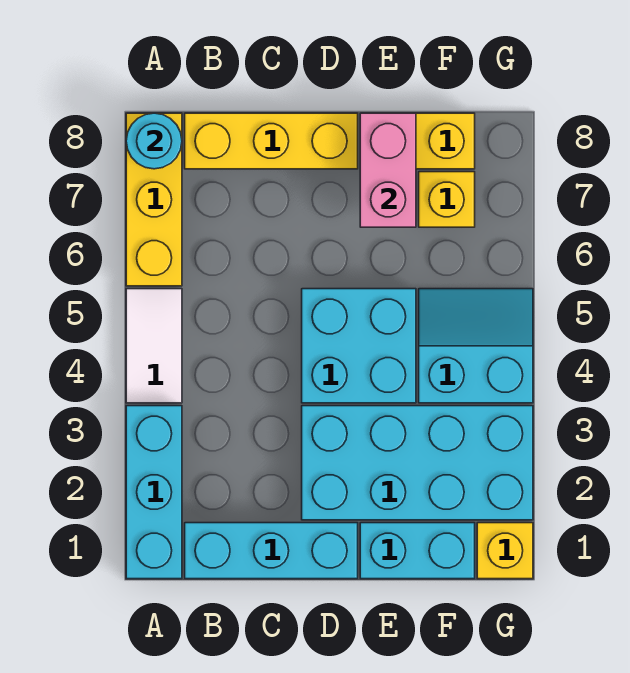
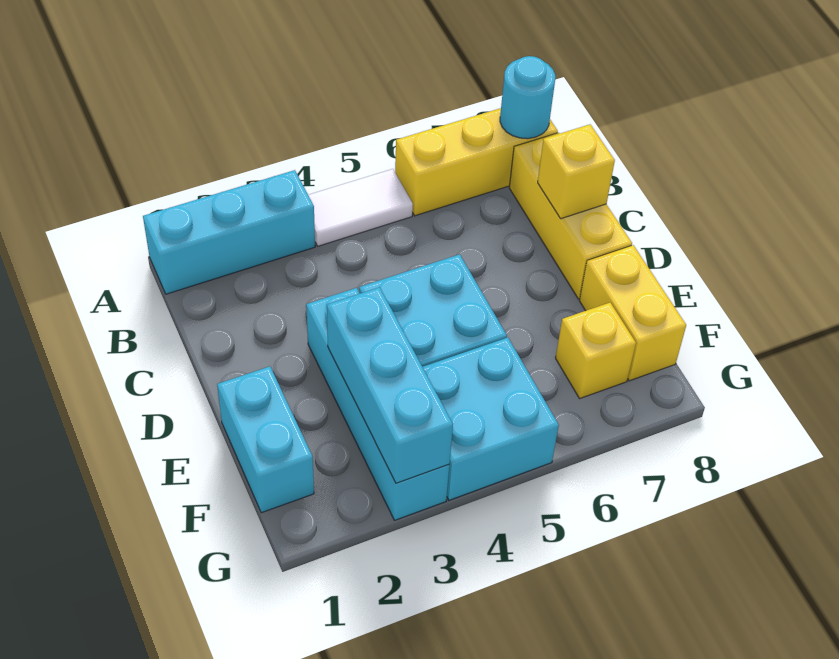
cyan brick B1:D1 level 1 -> cyan brick E3:G3 level 2
cyan brick D2:G3 level 1 -> cyan brick D3:G3 level 1
pink brick E7:E8 level 2 -> none
cyan slope F4:G5 level 1 top 4 -> cyan brick F4:G5 level 1
yellow brick G1 level 1 -> yellow brick C8 level 2

